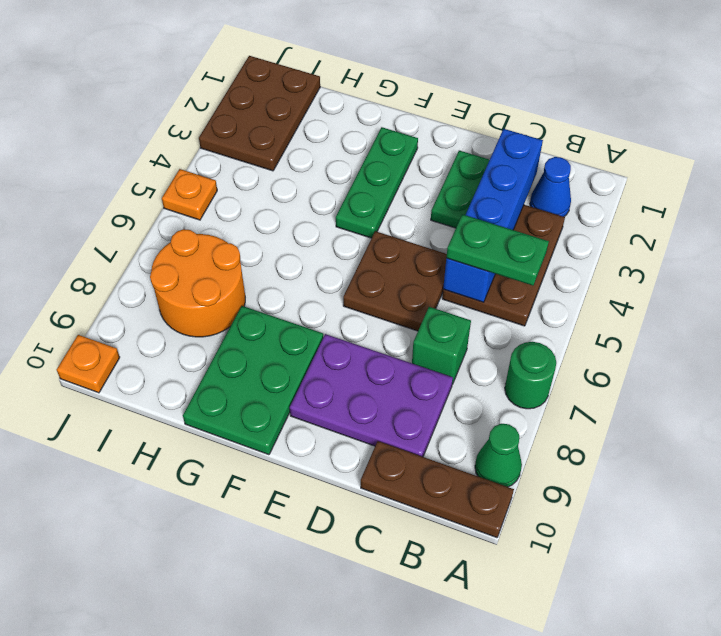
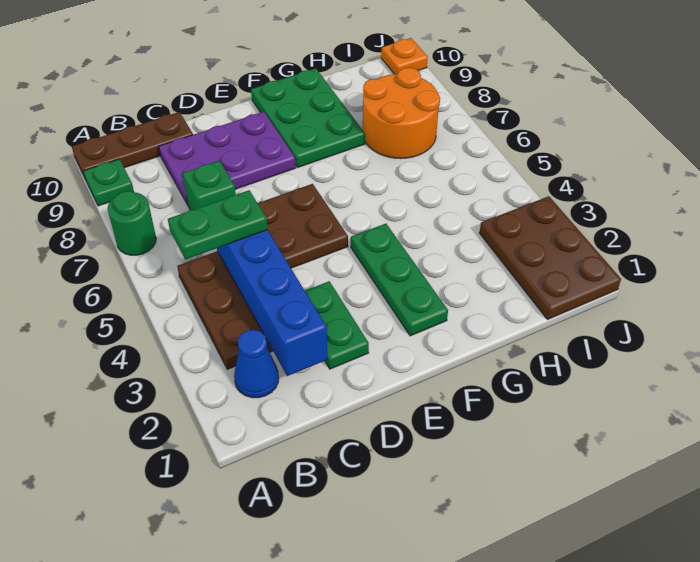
green cone A9 level 1 -> green plate A9 level 1
orange plate J5 level 1 -> none

